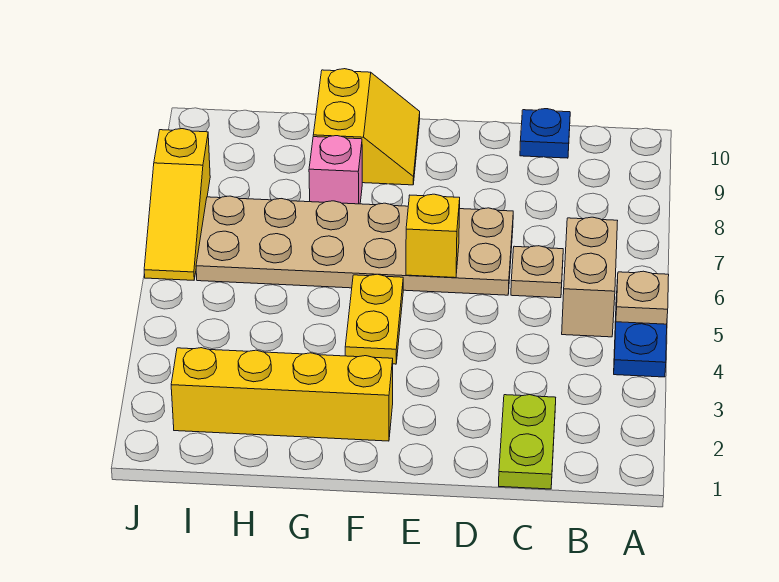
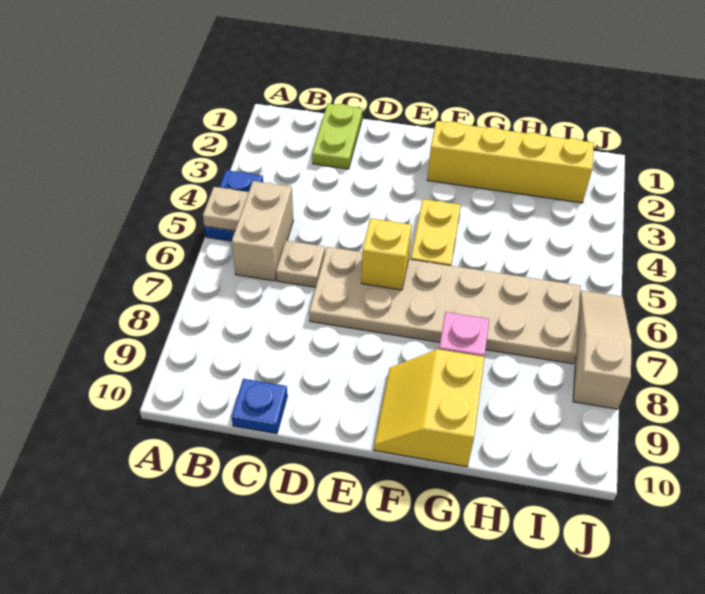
yellow slope J6:J8 level 1 top 8 -> tan slope J6:J8 level 1 top 8

